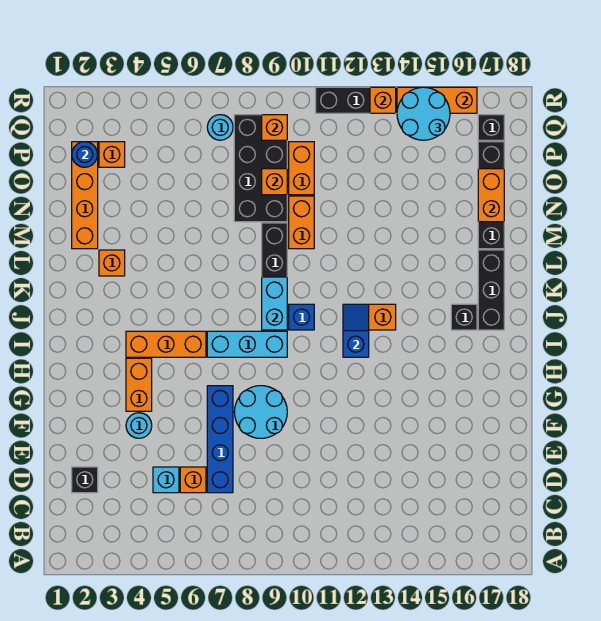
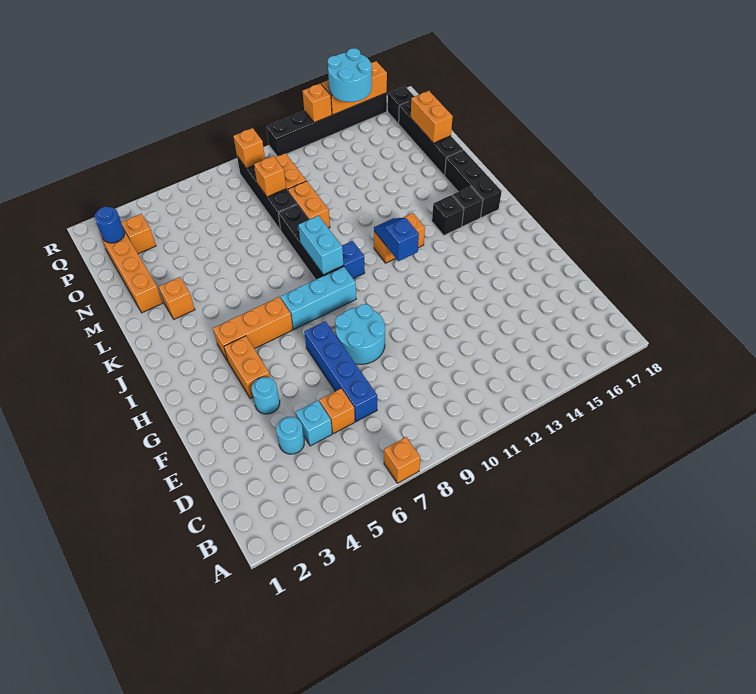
none -> orange brick A7 level 1
black brick D2 level 1 -> black brick J15 level 1
black brick N8:Q9 level 1 -> black brick N9:Q9 level 1
cyan round brick Q7 level 1 -> cyan round brick D4 level 1

